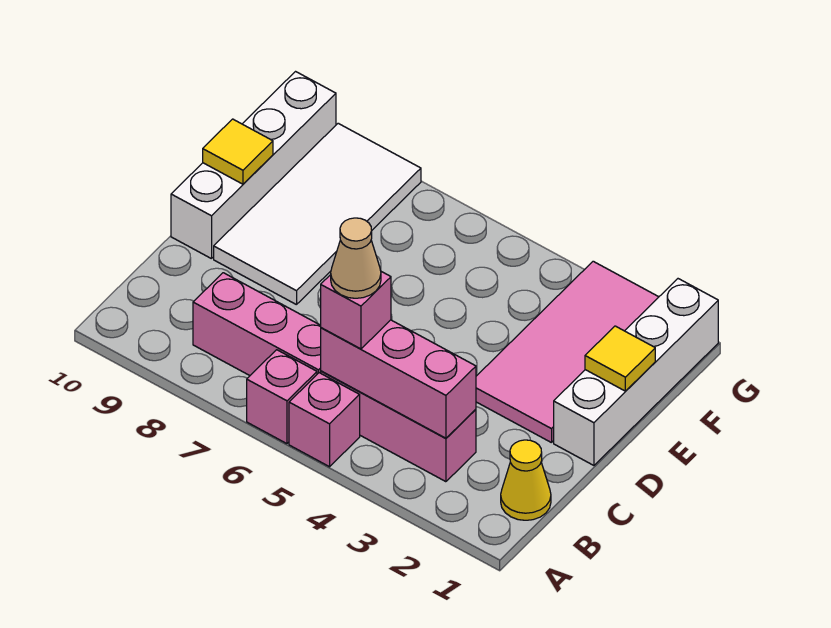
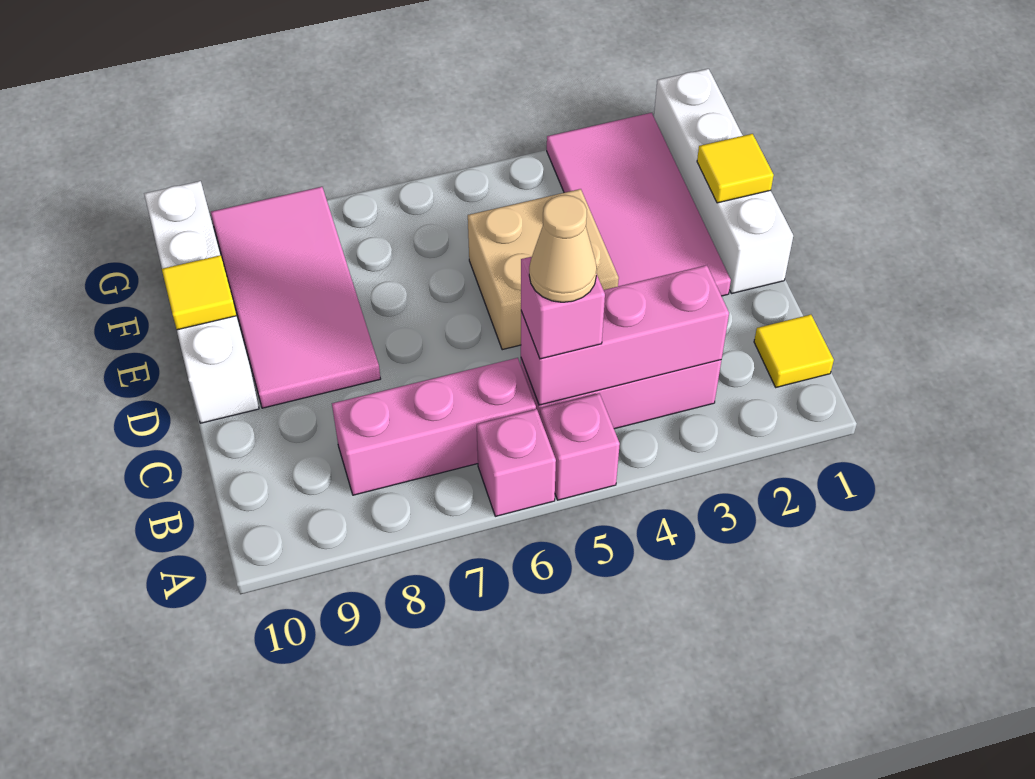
yellow cone B1 level 1 -> yellow tile B1 level 1
none -> tan brick D4:E5 level 1
white tile D8:G9 level 1 -> pink tile D8:G9 level 1

